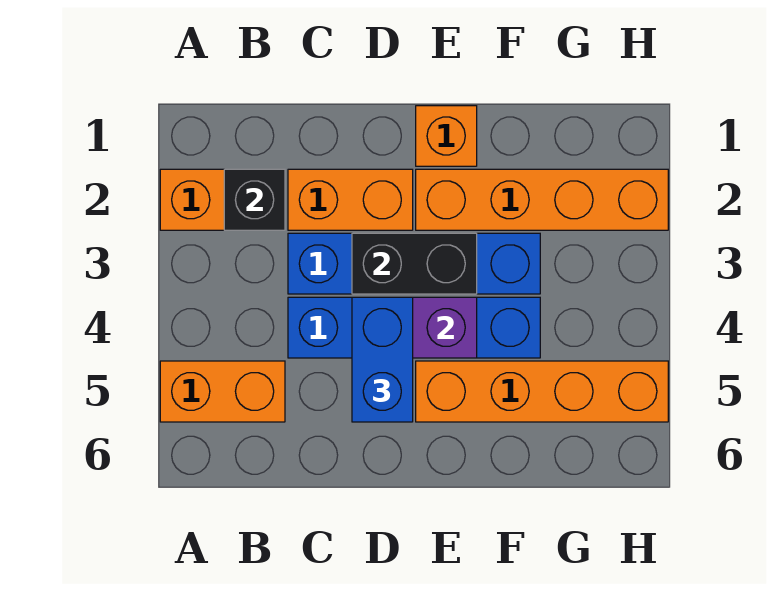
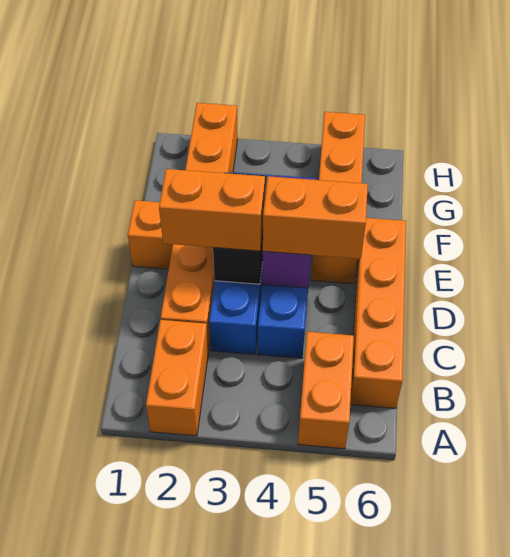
black brick B2 level 2 -> none
none -> orange brick B6:E6 level 1
none -> orange brick D2:D3 level 3
blue brick D4:D5 level 3 -> orange brick D4:D5 level 3

